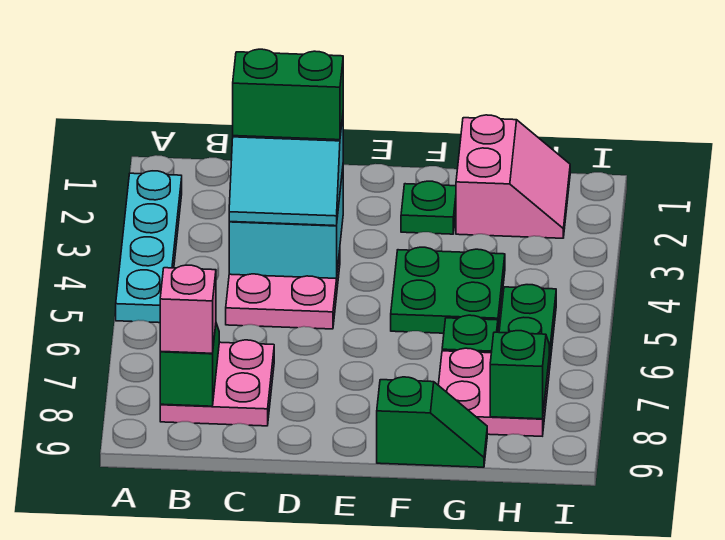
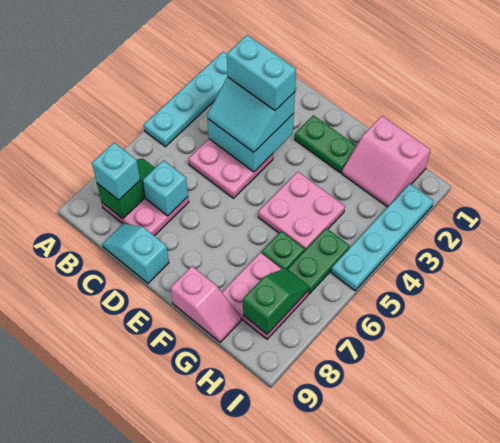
pink brick B8 level 3 -> cyan brick B8 level 3
green brick C3:D3 level 4 -> cyan brick C3:D3 level 4
none -> cyan brick C7 level 2
none -> cyan slope C9:D9 level 1 top D
green plate F2 level 1 -> green plate E2:F2 level 1
green plate F4:G5 level 1 -> pink plate F4:G5 level 1
green slope F9:G9 level 1 top F -> pink slope F9:G9 level 1 top F
pink slope G1:H2 level 1 top G -> pink slope G1:H2 level 1 top 1
none -> cyan plate I2:I5 level 1

